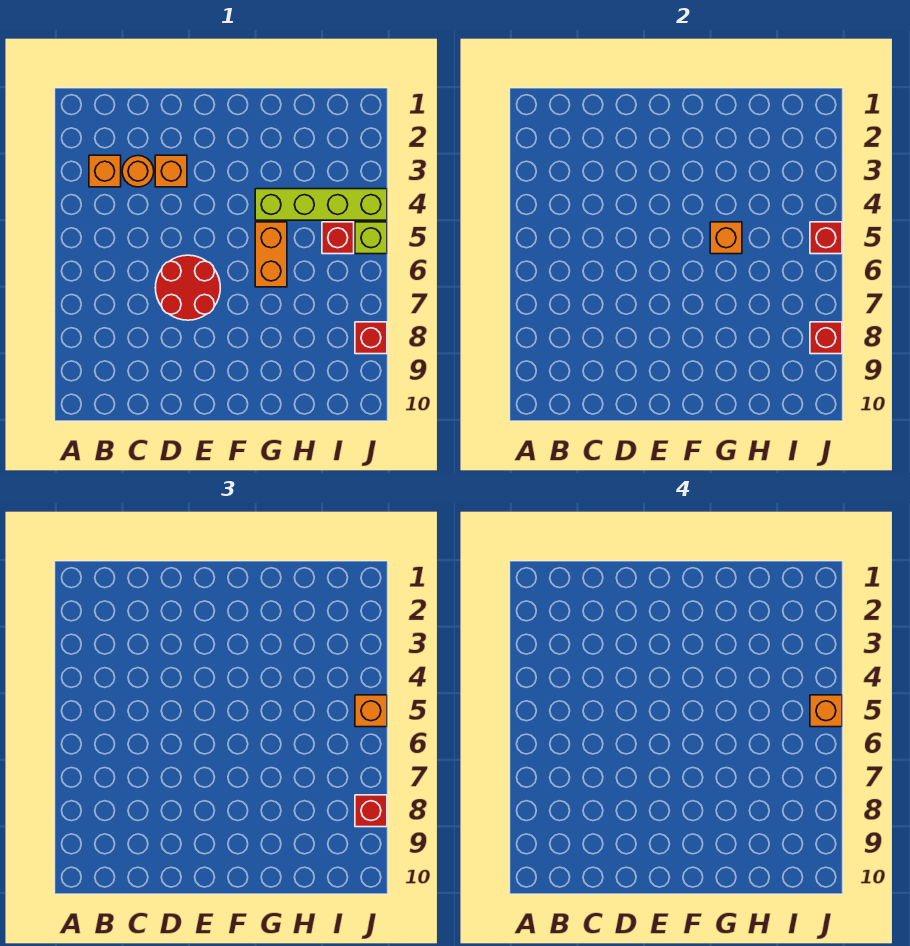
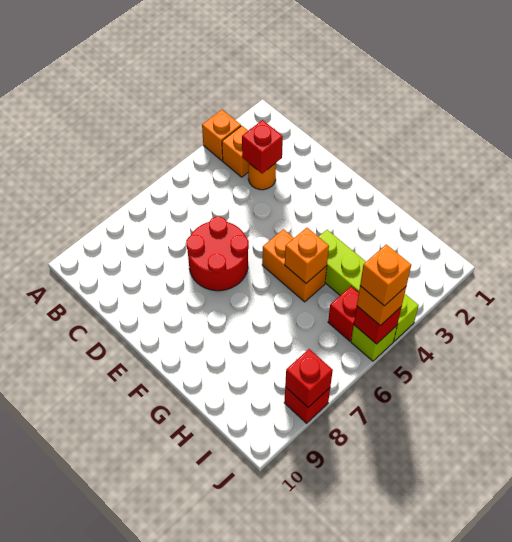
orange brick D3 level 1 -> orange brick A3 level 1
orange brick G5:G6 level 1 -> orange brick F5:G5 level 1
red brick J8 level 3 -> red brick C3 level 2

